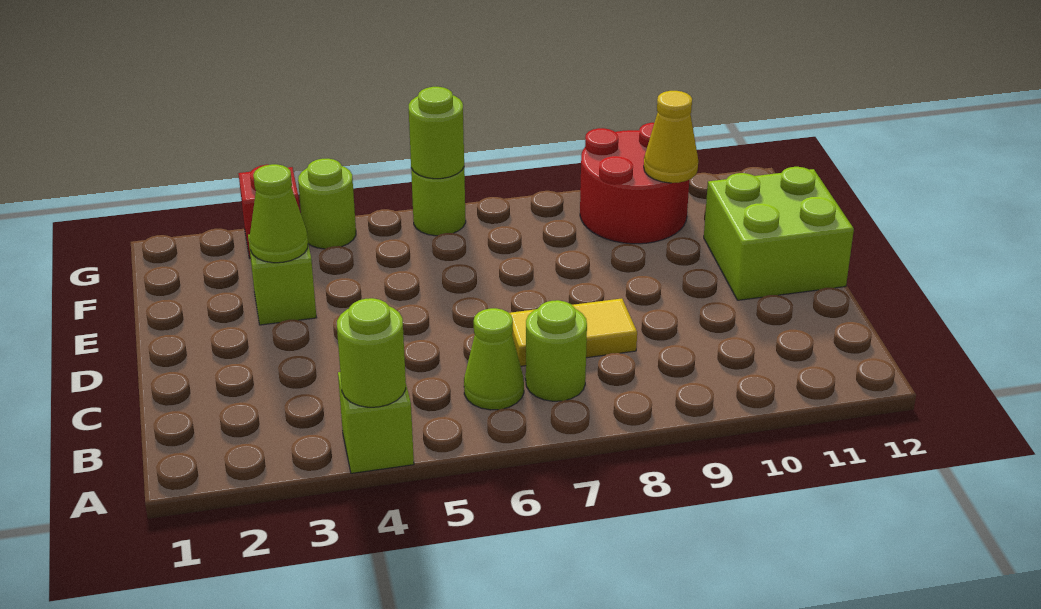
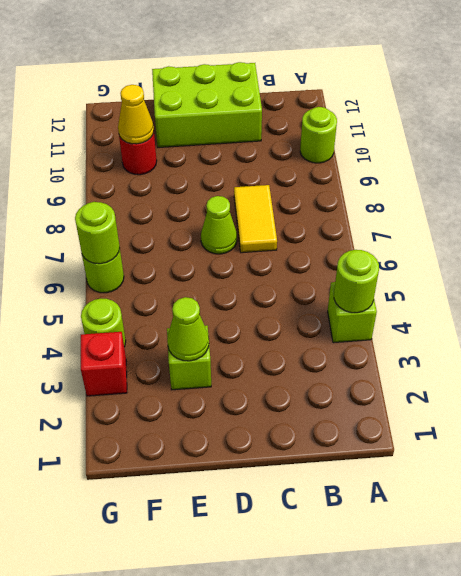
lime cone B6 level 1 -> lime cone D7 level 1
lime round brick B7 level 1 -> lime round brick A10 level 1
lime brick D11:E12 level 1 -> lime brick C11:E12 level 1
red round brick F9:G10 level 1 -> red round brick F10 level 1

